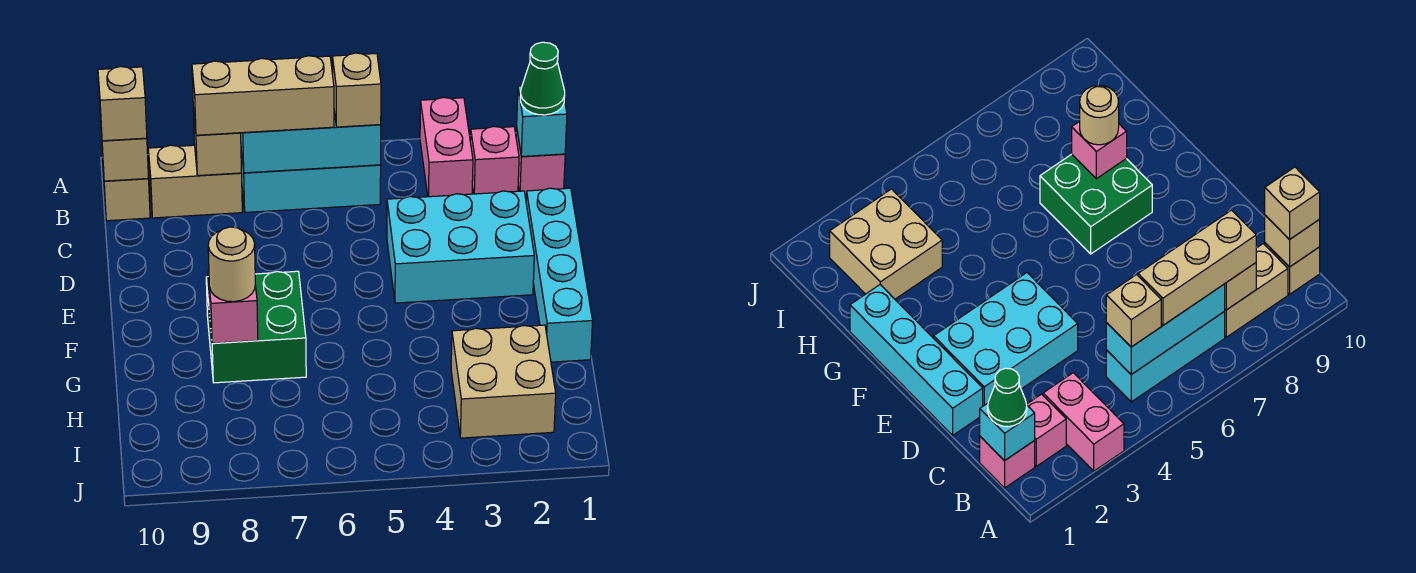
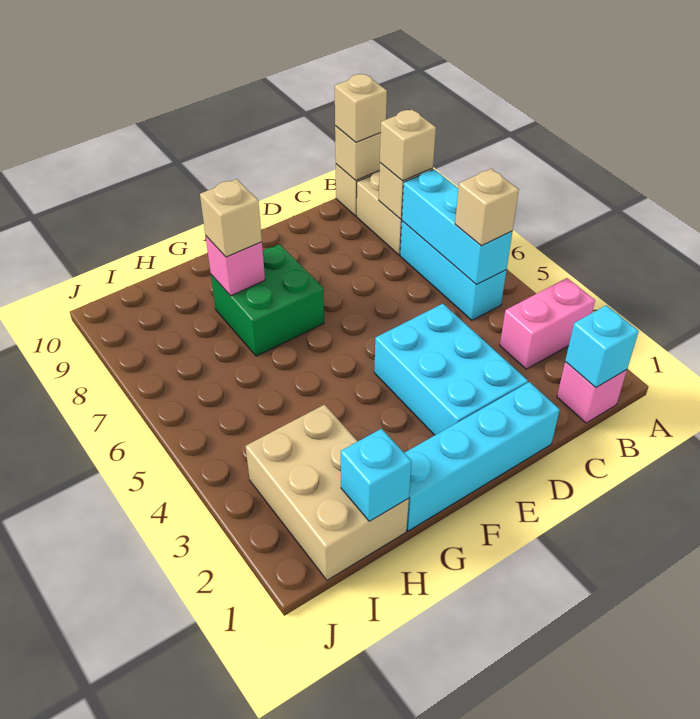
green cone B1 level 3 -> none
pink brick B2 level 1 -> none
tan brick B6:B8 level 3 -> tan brick B8 level 3
tan round brick G8 level 3 -> tan brick G8 level 3
none -> cyan brick H1 level 2
tan brick H2:I3 level 1 -> tan brick H1:I3 level 1

